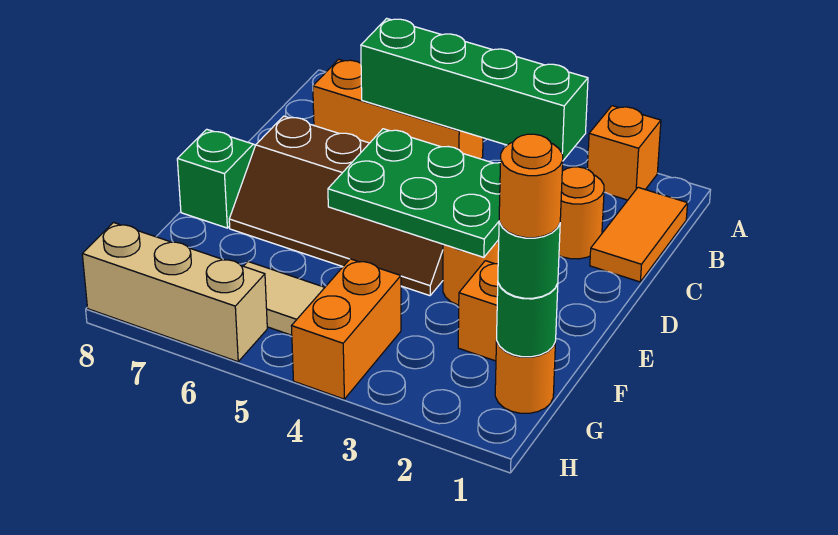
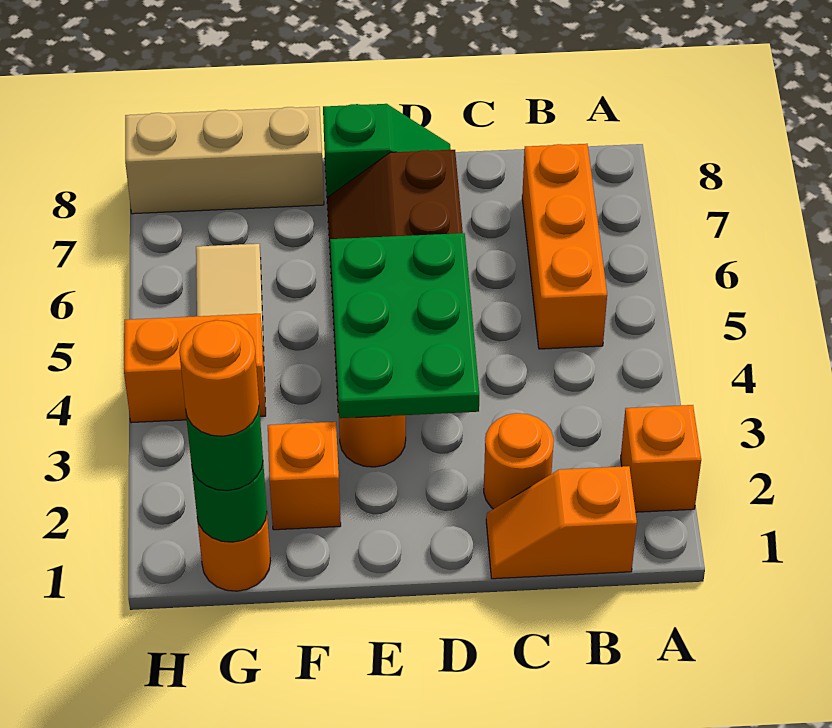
orange tile B1:C1 level 1 -> orange slope B1:C1 level 1 top B
green brick B3:B6 level 2 -> none
tan brick H6:H8 level 1 -> tan brick F8:H8 level 1

